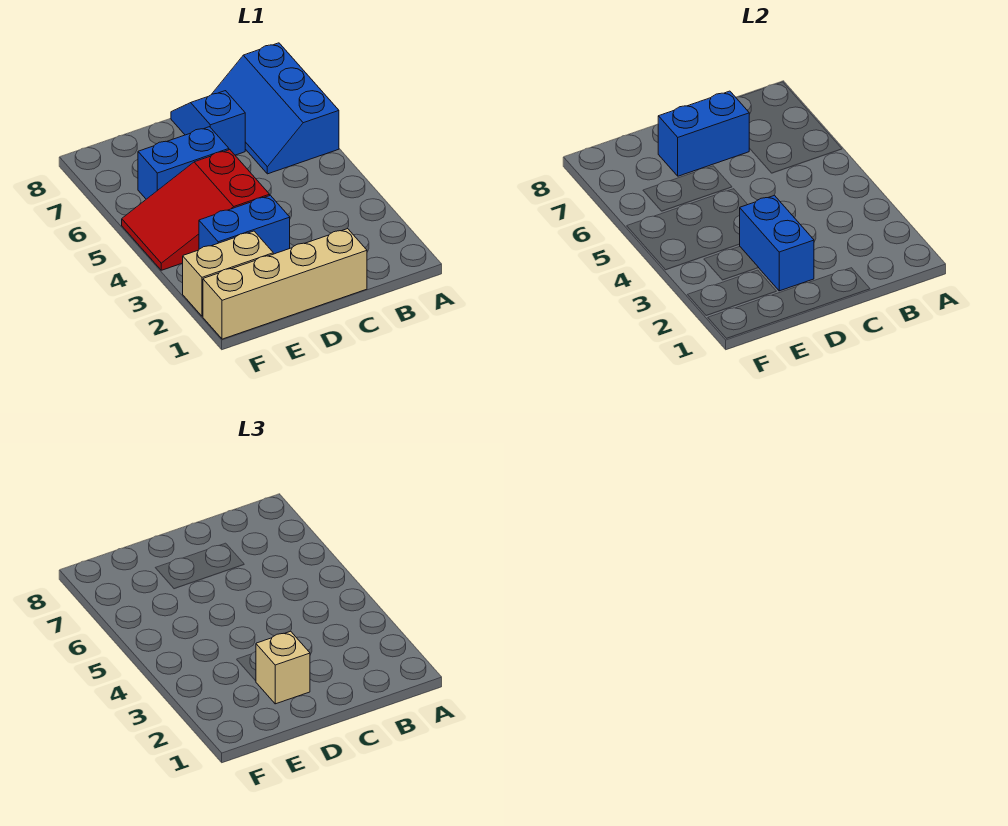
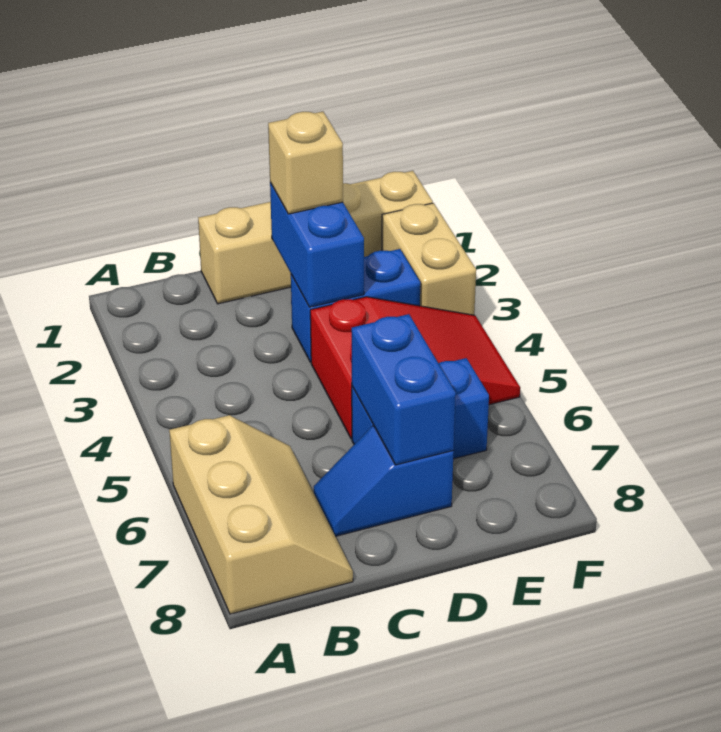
blue slope A6:B8 level 1 top A -> tan slope A6:B8 level 1 top A
blue slope C7:C8 level 1 top 7 -> blue slope C7:D7 level 1 top D
blue brick C7:D7 level 2 -> blue brick D6:D7 level 2
tan brick E2:F2 level 1 -> tan brick F2:F3 level 1

